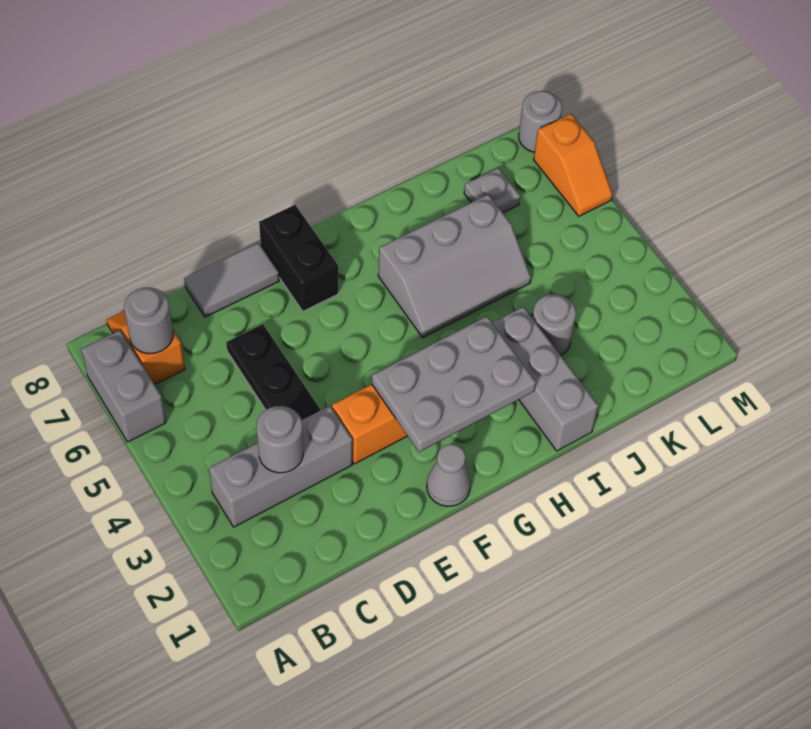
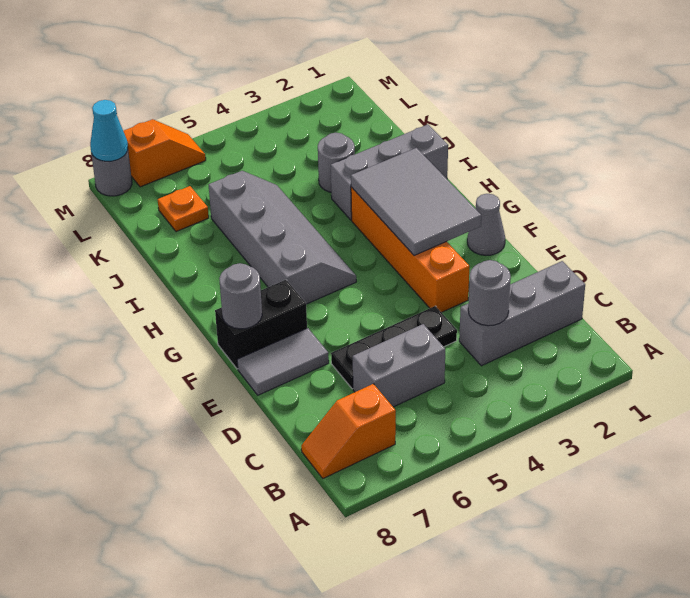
grey brick A6:A7 level 1 -> grey brick C5:C6 level 1
grey brick B3:D3 level 1 -> grey brick C1:C3 level 1
grey round brick B7 level 2 -> grey round brick F8 level 2
grey tile D8:E8 level 1 -> grey tile E7:E8 level 1
grey plate F2:H3 level 2 -> grey tile F2:H3 level 2
grey slope H5:J6 level 1 top 6 -> grey slope G5:J6 level 1 top 6
grey plate K7 level 1 -> orange plate K7 level 1
none -> cyan cone M8 level 2

